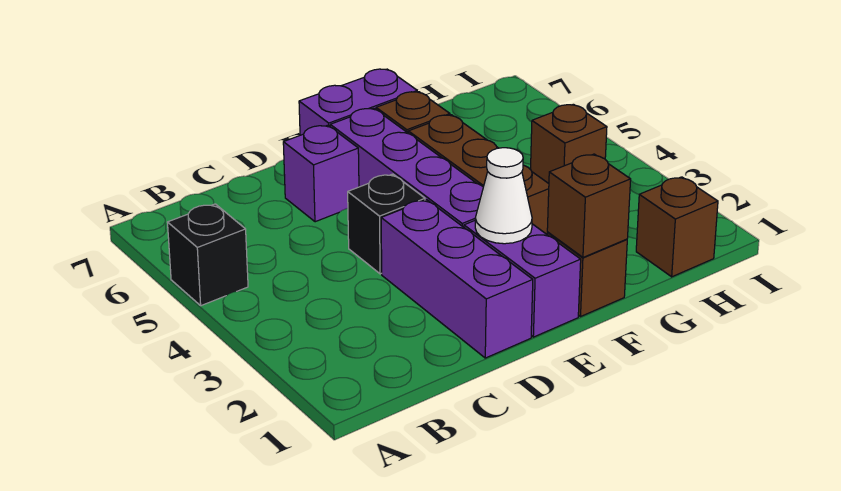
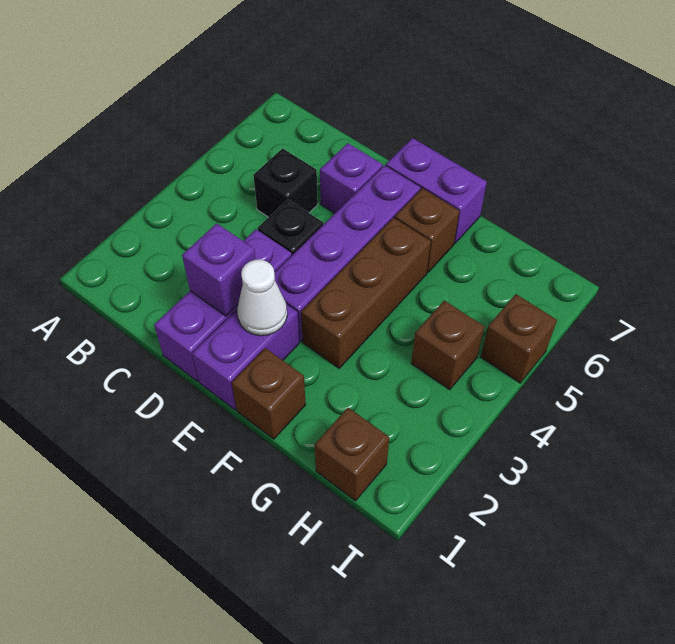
black brick A5 level 1 -> black brick C5 level 1
none -> purple brick D2 level 2
brown brick F1 level 2 -> brown brick I5 level 1

